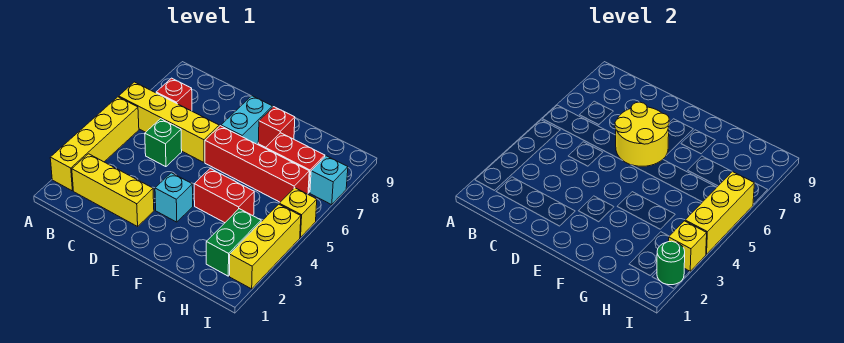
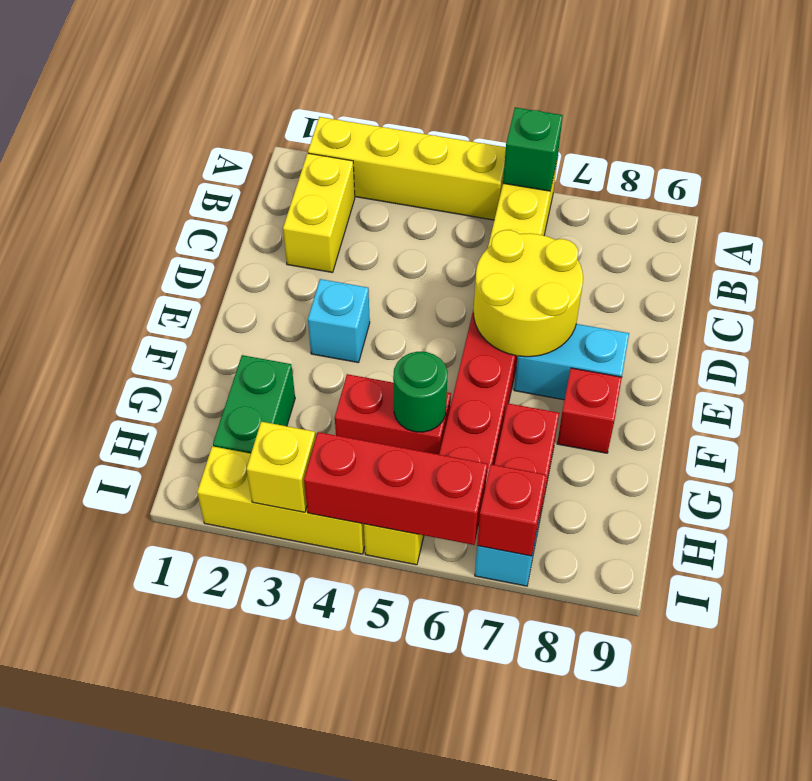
yellow brick B2:D2 level 1 -> yellow brick B2:C2 level 1
red brick B7 level 1 -> red brick I7 level 2
green brick C5 level 1 -> green brick A6 level 2
red brick F4:G4 level 1 -> red brick G4:G5 level 1
green brick H2:H3 level 1 -> green brick G2:H2 level 1
green round brick I2 level 2 -> green round brick G5 level 2
yellow brick I4:I6 level 2 -> red brick I4:I6 level 2

